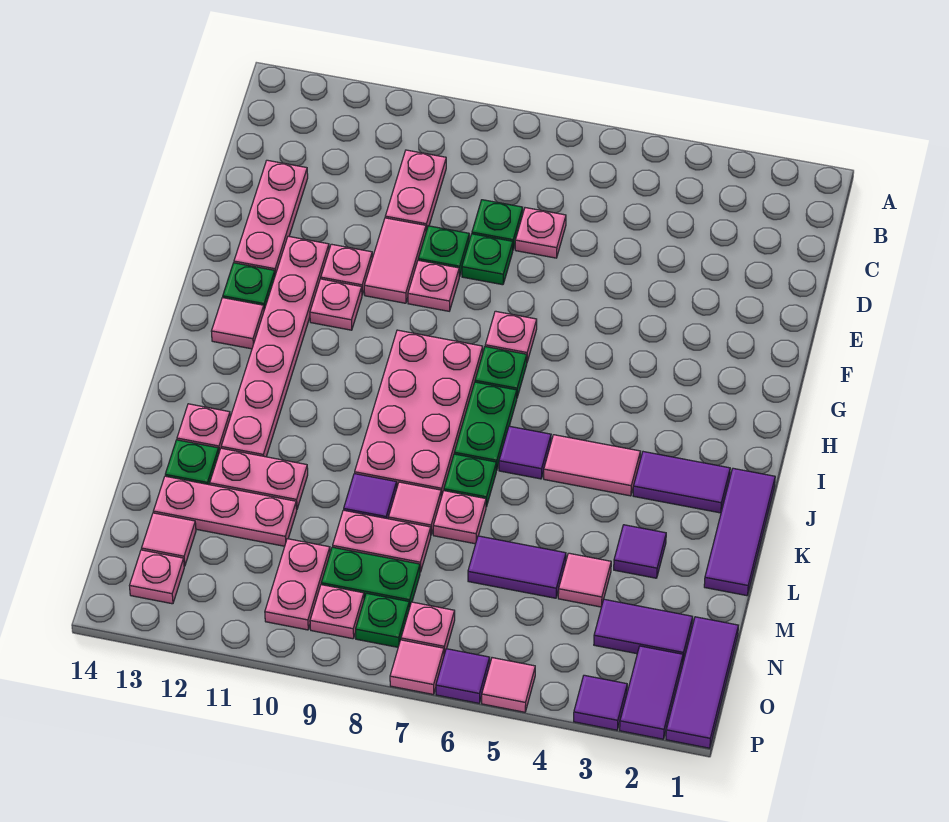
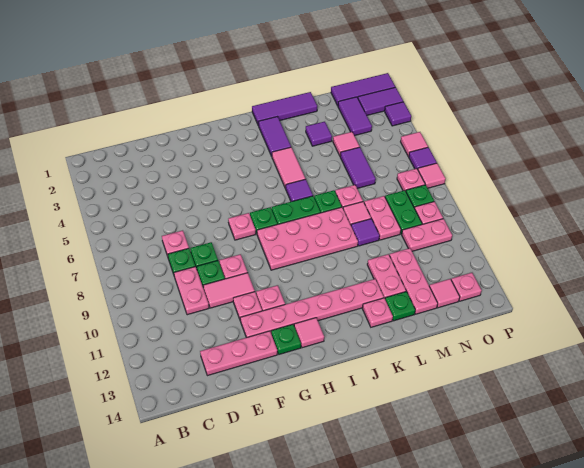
pink plate C10:D10 level 1 -> pink plate D9:D10 level 1

